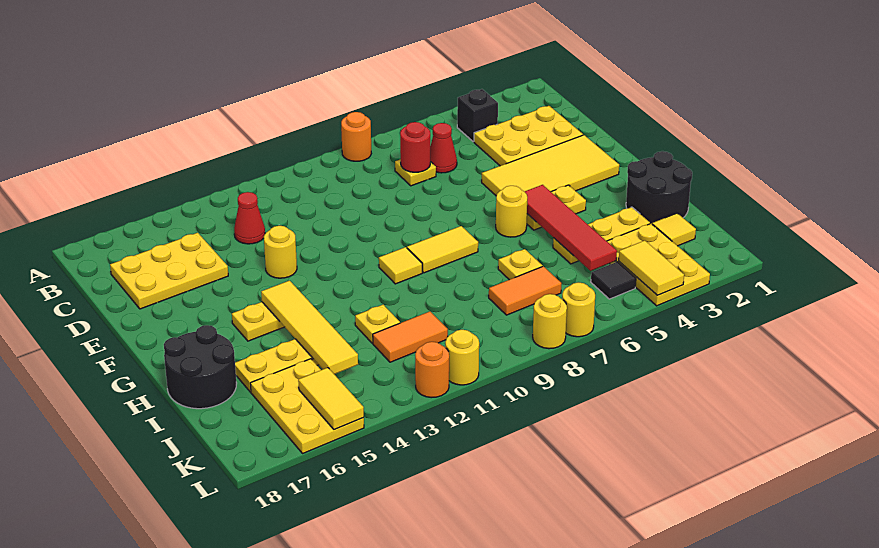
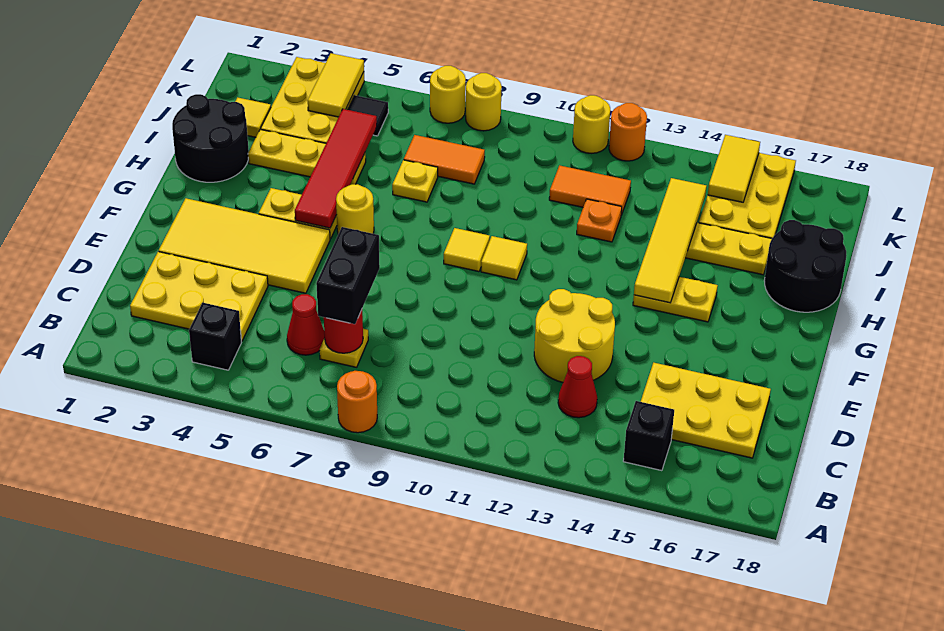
none -> black brick B15 level 1
none -> black brick C7:D7 level 3
yellow round brick E13 level 1 -> yellow round brick D12:E13 level 1
yellow tile G8:G9 level 1 -> yellow tile G9 level 1
yellow plate I12 level 1 -> orange plate I12 level 1

